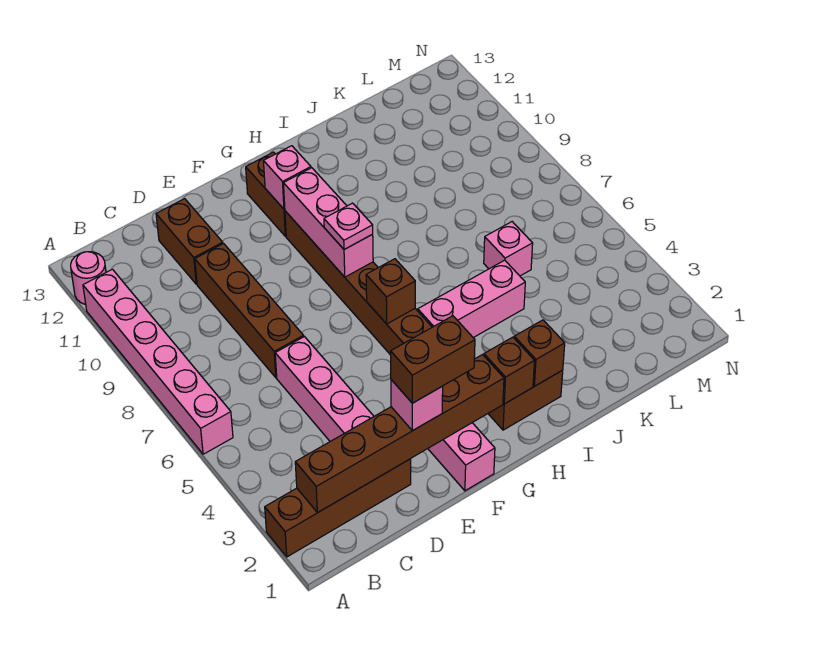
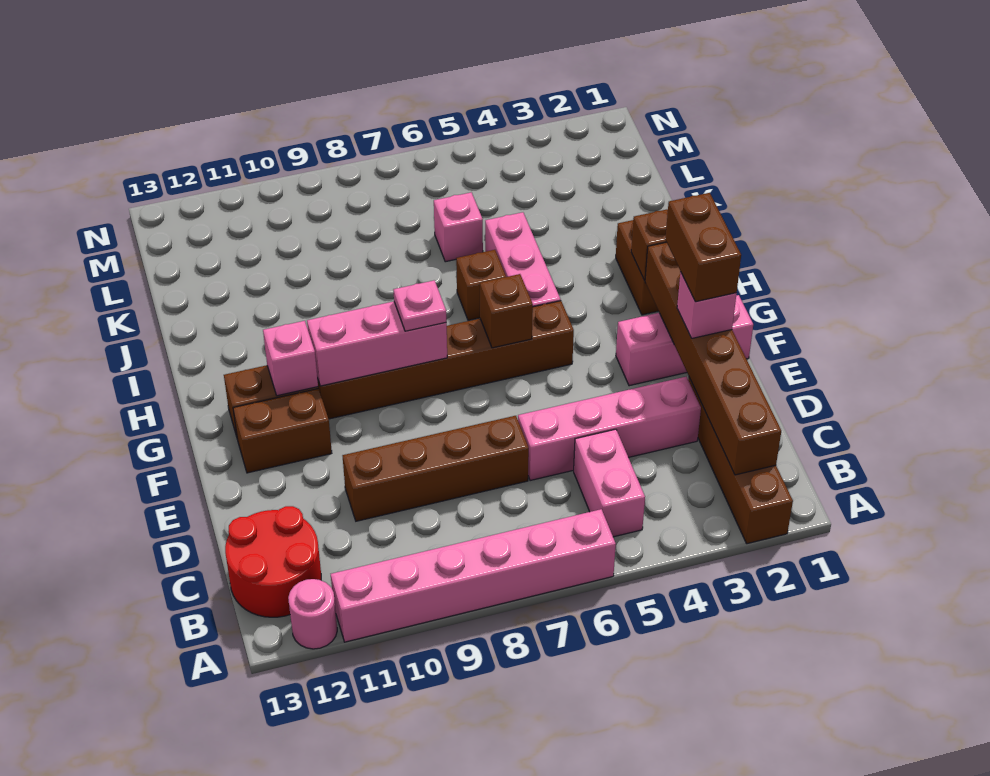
none -> pink brick B5:C5 level 1
none -> red round brick B12:C13 level 1
brown brick D11:D12 level 1 -> brown brick F11:F12 level 1
brown brick I2 level 2 -> brown brick I6 level 1

